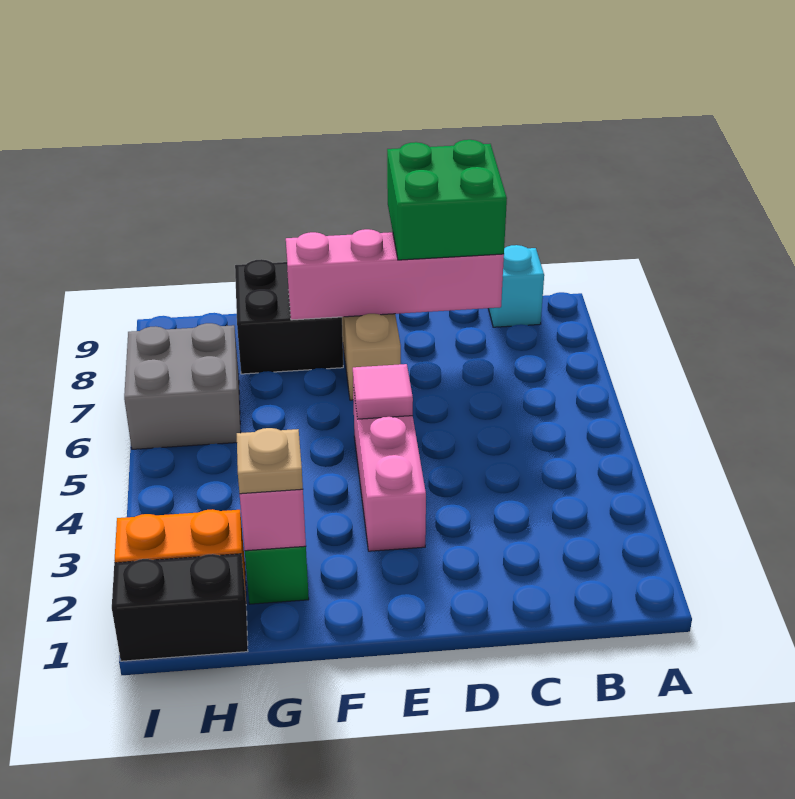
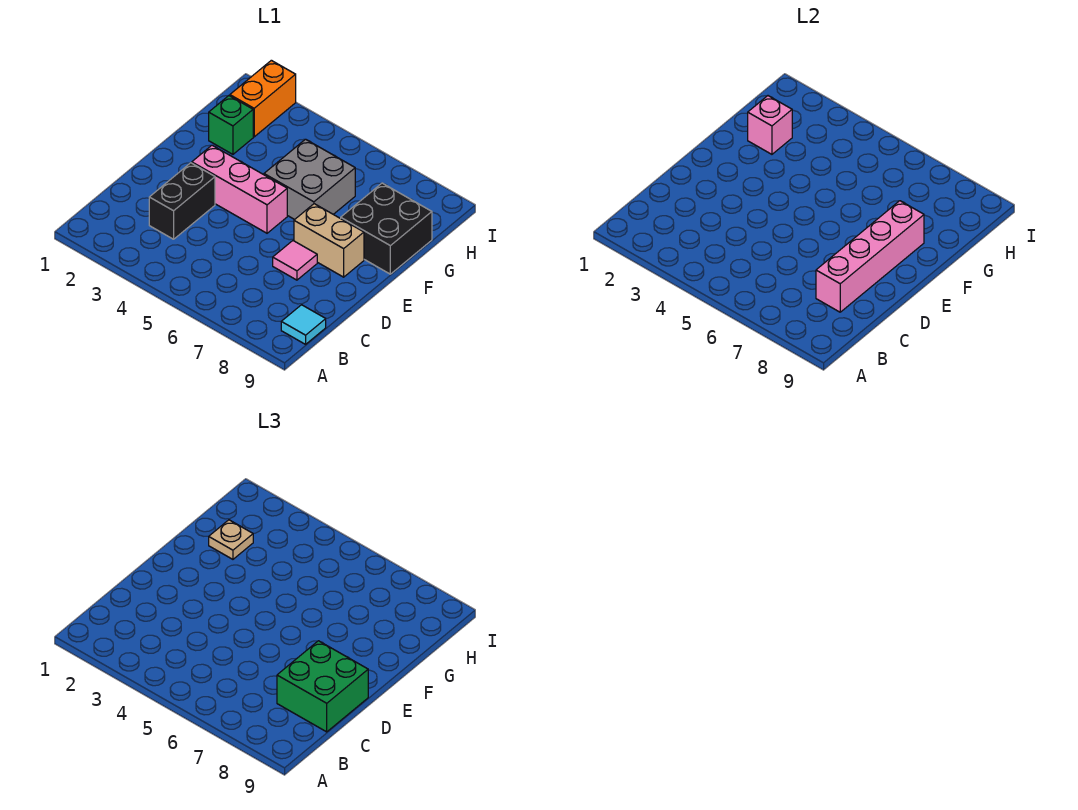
cyan brick B9 level 1 -> cyan tile B9 level 1
pink tile E5 level 2 -> pink tile D7 level 1
black brick H1:I1 level 1 -> black brick C3:D3 level 1
grey brick H6:I7 level 1 -> grey brick F5:G6 level 1

